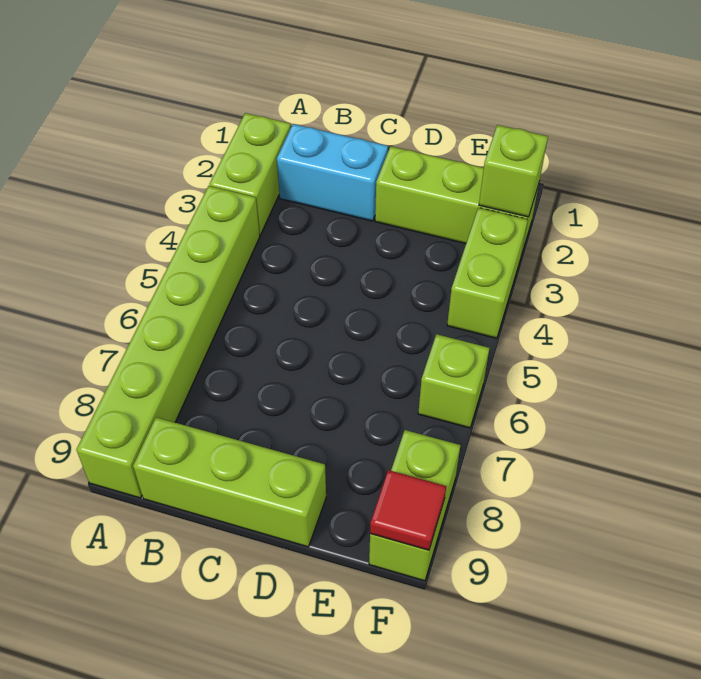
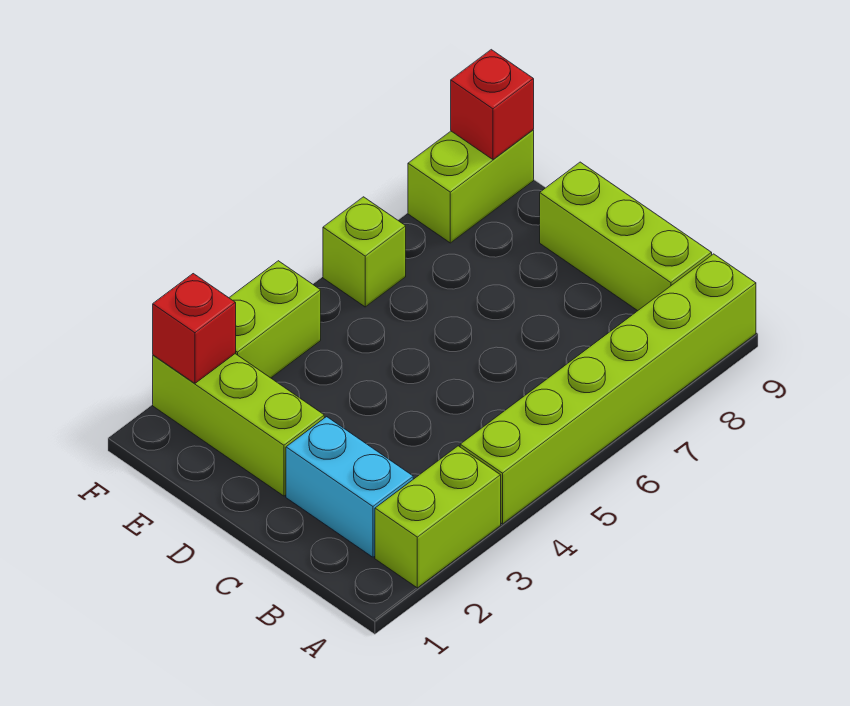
lime brick F2 level 2 -> red brick F2 level 2
red tile F9 level 2 -> red brick F9 level 2

